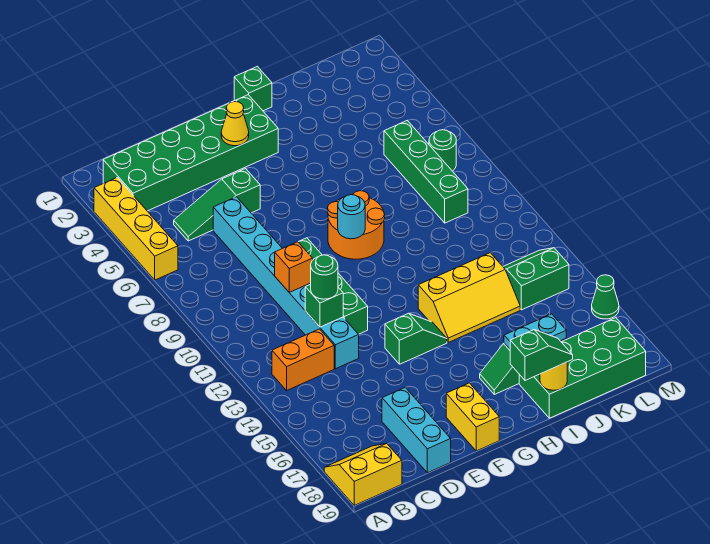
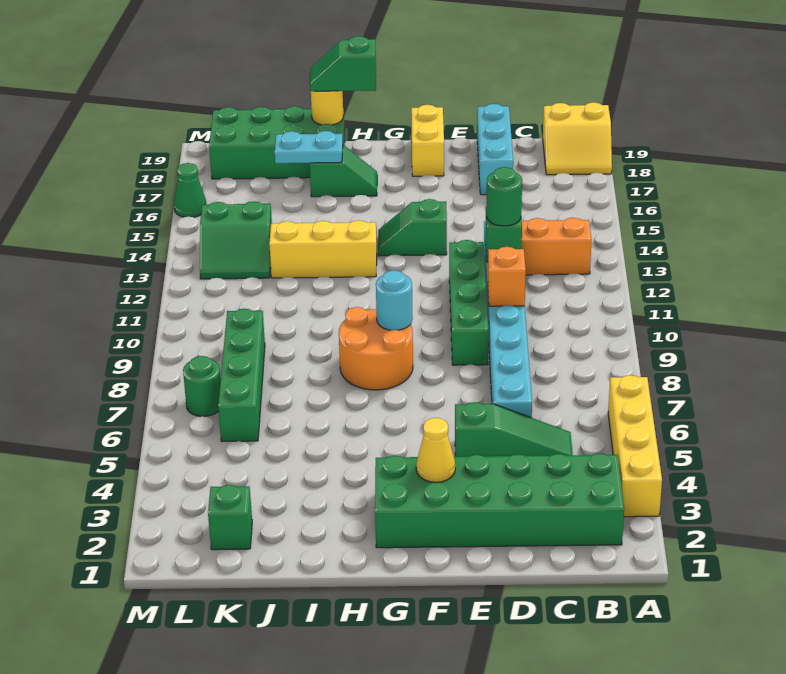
green brick H1 level 1 -> green brick K2 level 1

